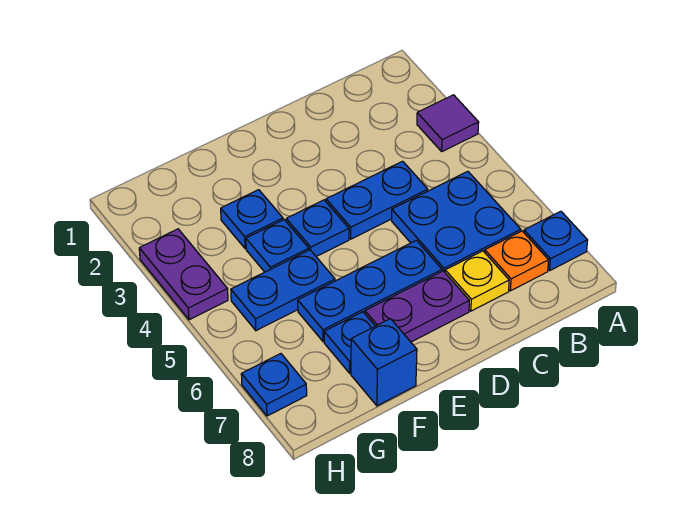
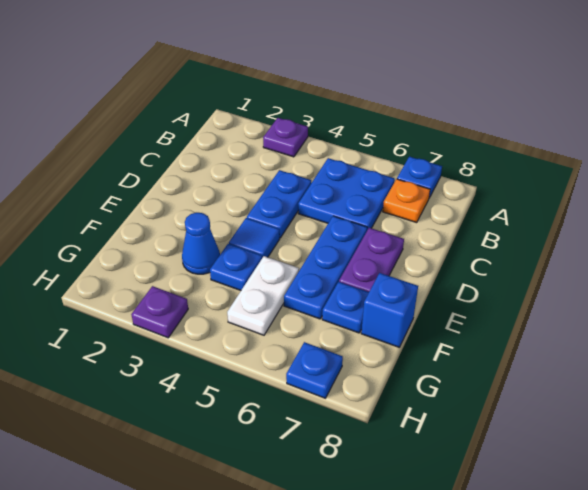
purple tile A3 level 1 -> purple plate A3 level 1
yellow plate C7 level 1 -> none
blue plate E4 level 1 -> blue tile E4 level 1
blue plate F3 level 1 -> blue cone F3 level 1
blue plate F5:G5 level 1 -> white plate F5:G5 level 1
purple plate H3:H4 level 1 -> purple plate H3 level 1

